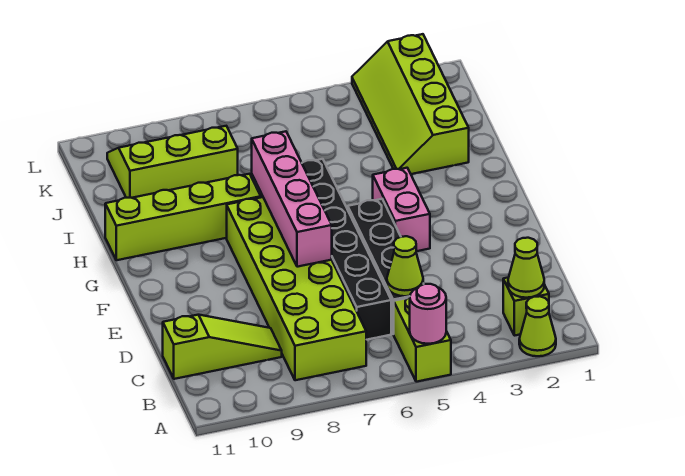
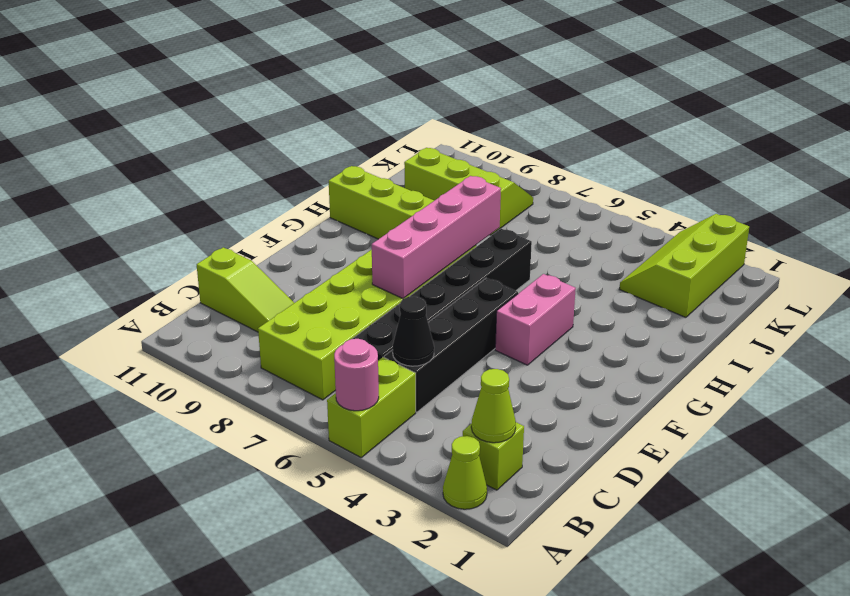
lime cone C5 level 2 -> black cone C5 level 2
lime slope I2:L3 level 1 top 2 -> lime slope J2:L3 level 1 top 2

